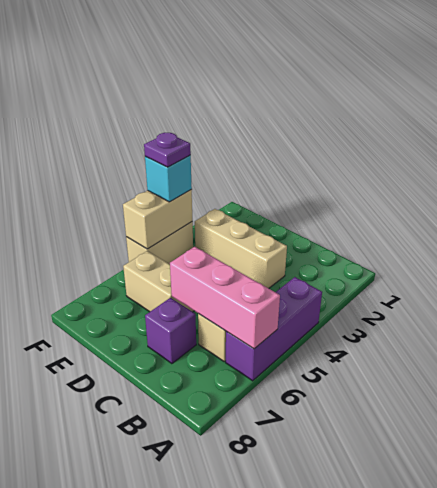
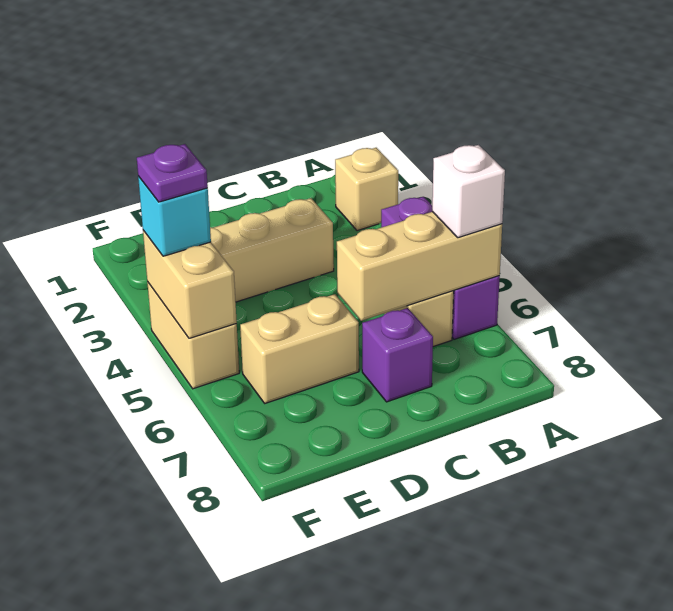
none -> tan brick A2 level 1
pink brick A6:C6 level 2 -> tan brick A6:C6 level 2
none -> white brick A6 level 3

